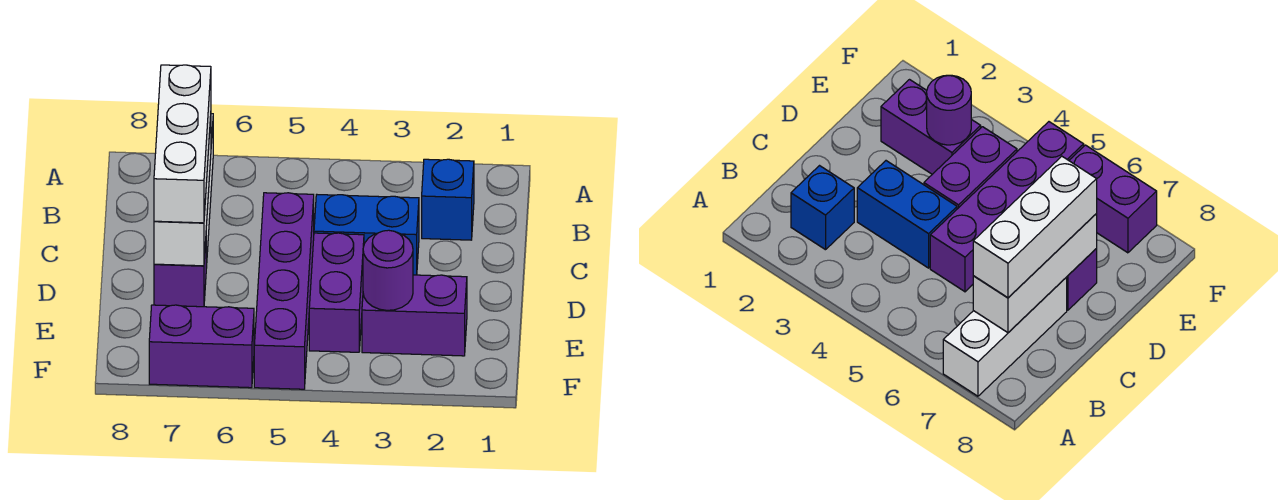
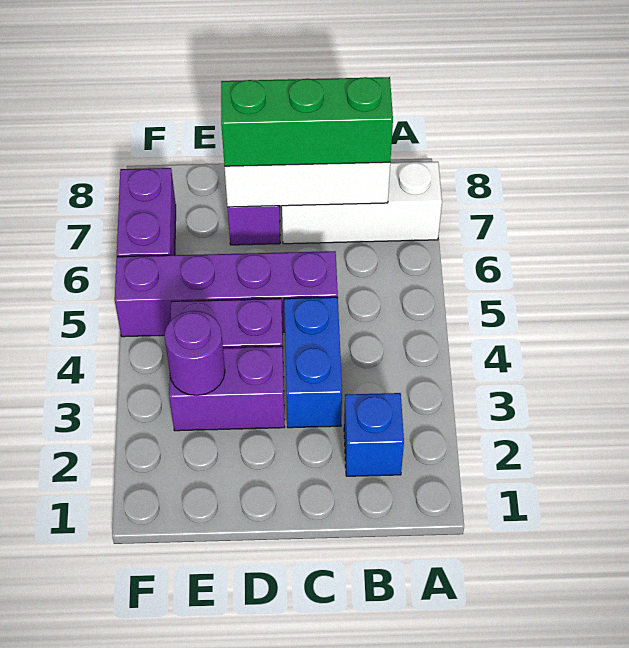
white brick B7:D7 level 3 -> green brick B7:D7 level 3
purple brick E2:E3 level 1 -> purple brick D3:E3 level 1

